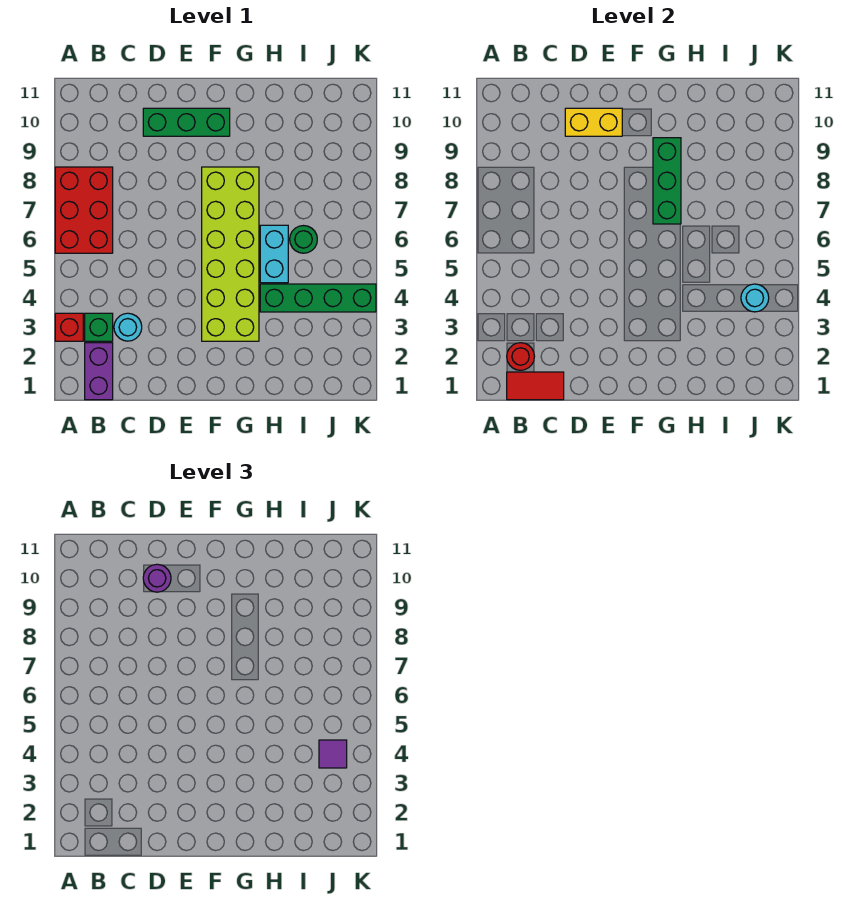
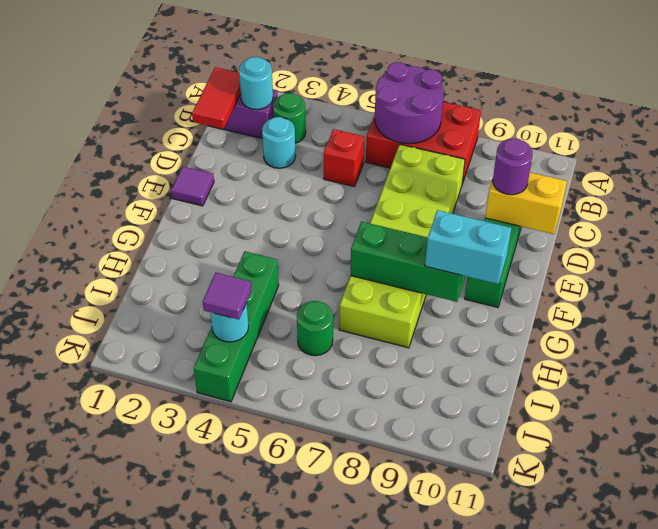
red brick A3 level 1 -> red brick C5 level 1
none -> purple round brick A6:B7 level 2
red round brick B2 level 2 -> cyan round brick B2 level 2
green brick B3 level 1 -> green round brick B3 level 1
yellow brick D10:E10 level 2 -> yellow brick D10:D11 level 2
none -> purple tile E1 level 1
lime brick F3:G8 level 1 -> lime brick C7:H8 level 1
cyan brick H5:H6 level 1 -> cyan brick G9:G10 level 3

